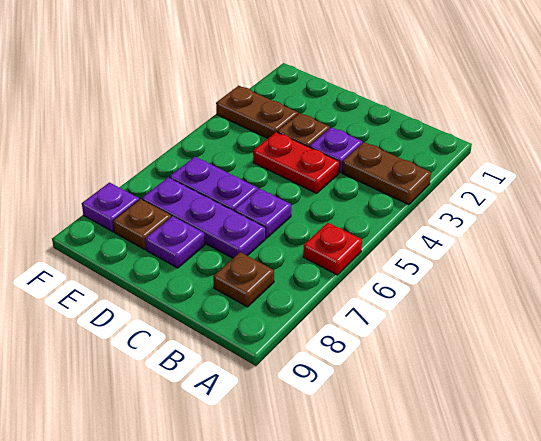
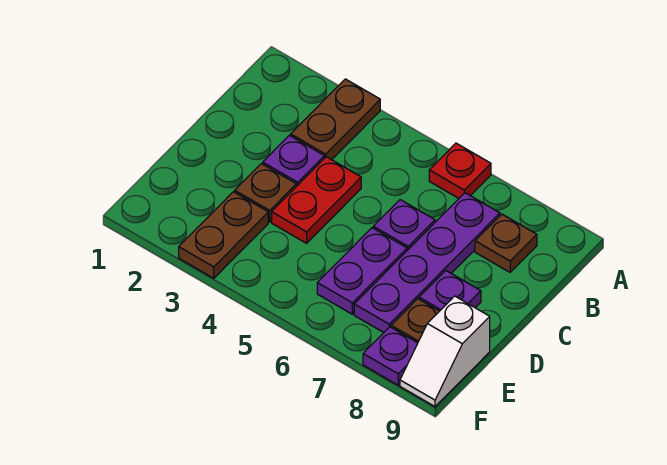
purple plate C7:E7 level 1 -> purple plate B7:E7 level 1
none -> white slope E9:F9 level 1 top E

